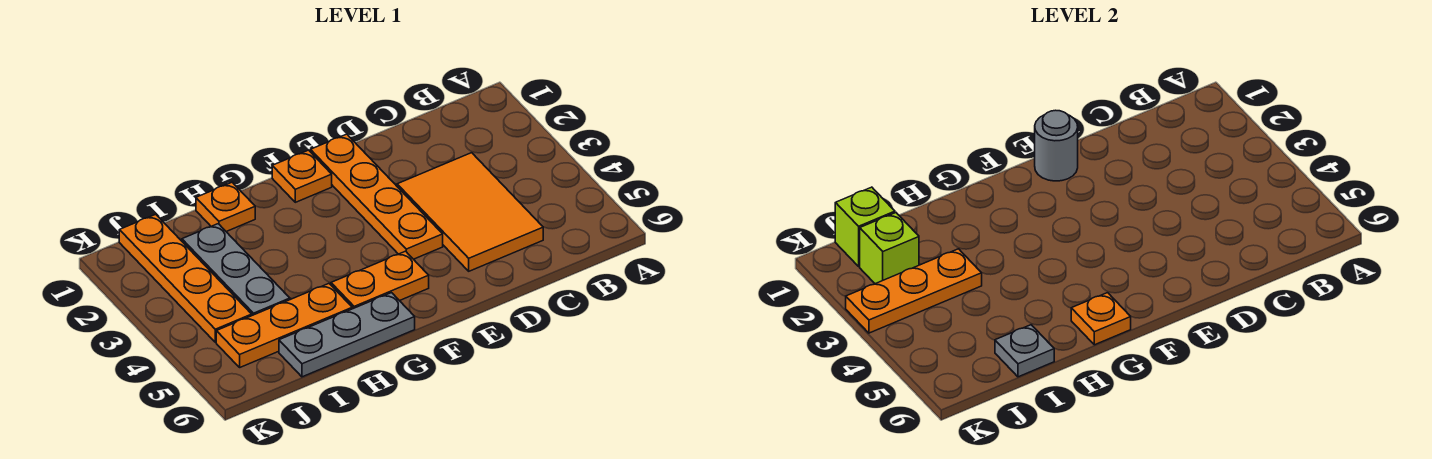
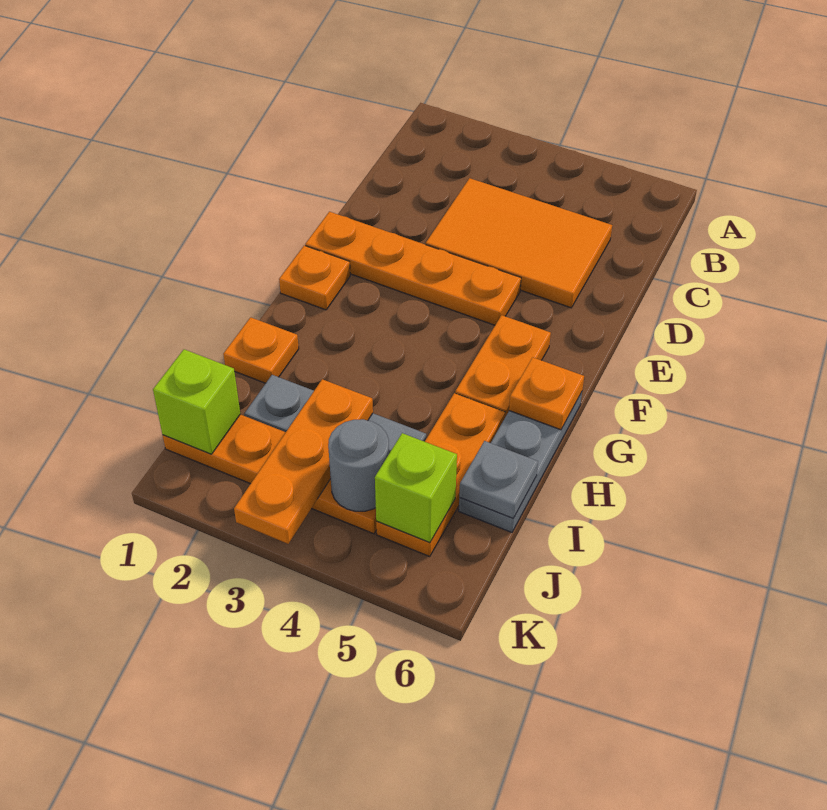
grey round brick E1 level 2 -> grey round brick J4 level 2
lime brick J2 level 2 -> lime brick J5 level 2

